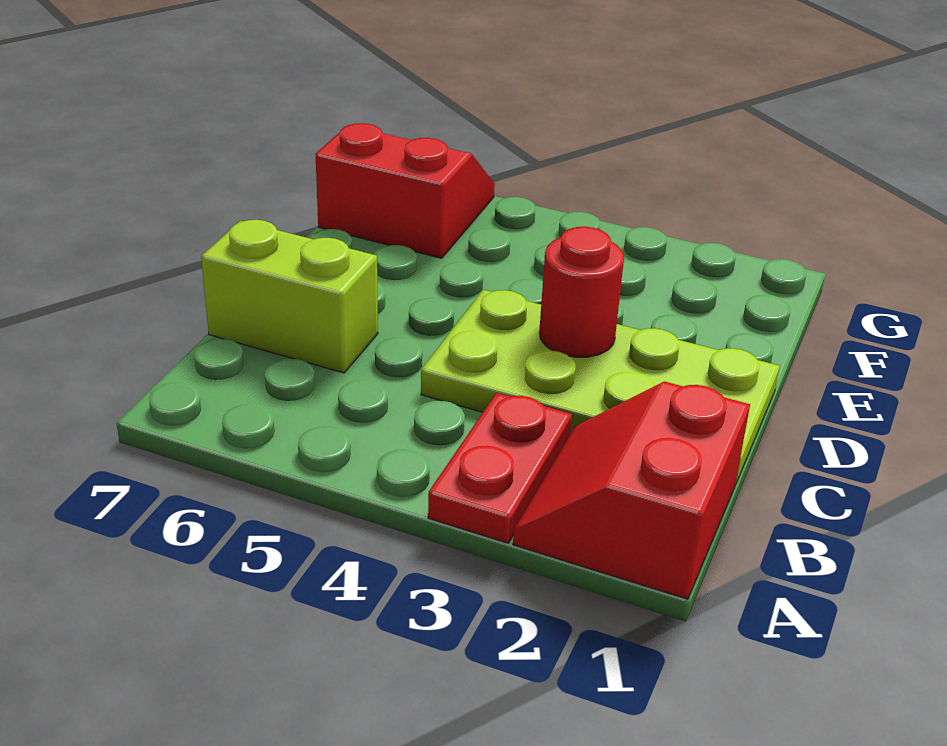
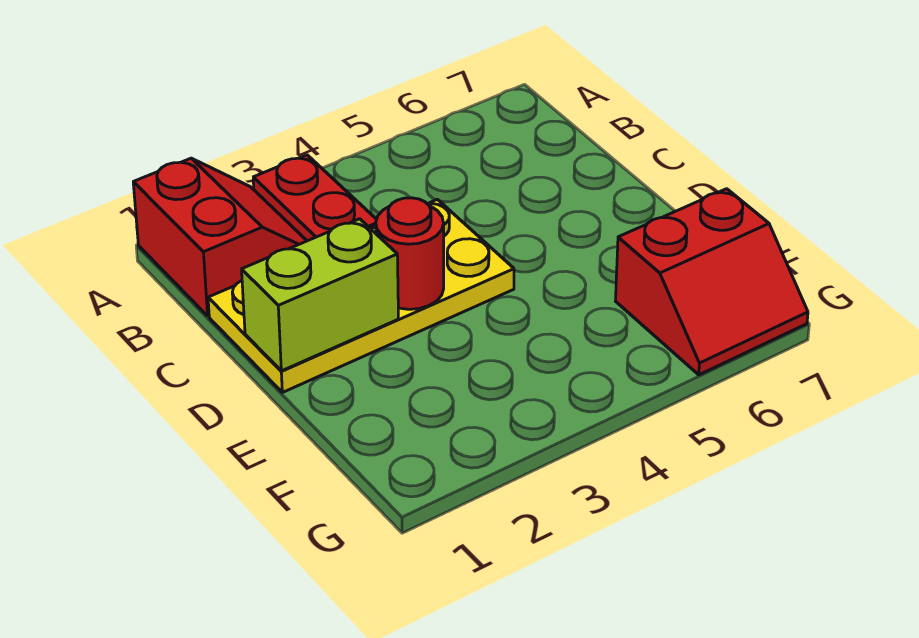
lime plate C1:D4 level 1 -> yellow plate C1:D4 level 1
lime brick C6:C7 level 1 -> lime brick D1:D2 level 2

